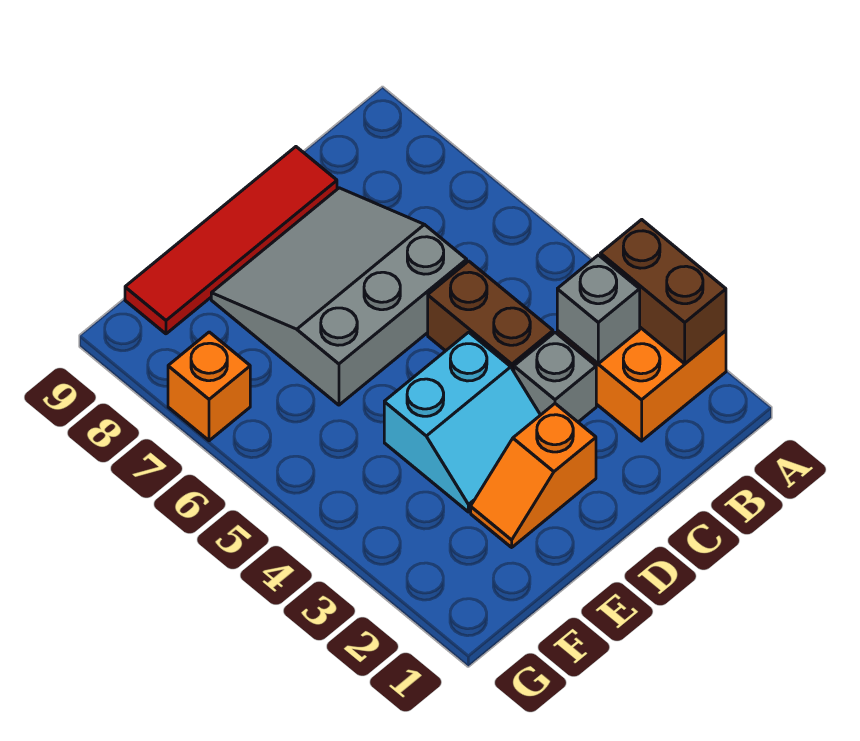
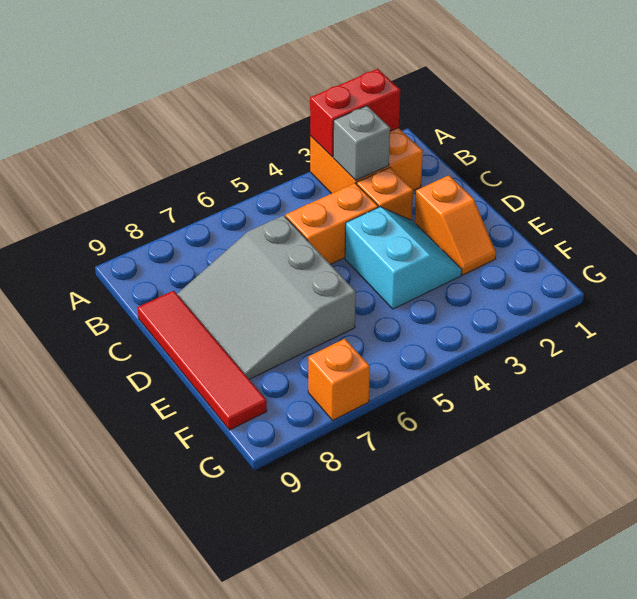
brown brick A2:A3 level 2 -> red brick A2:A3 level 2
grey brick C3 level 1 -> orange brick C3 level 1
brown brick C4:C5 level 1 -> orange brick C4:C5 level 1

